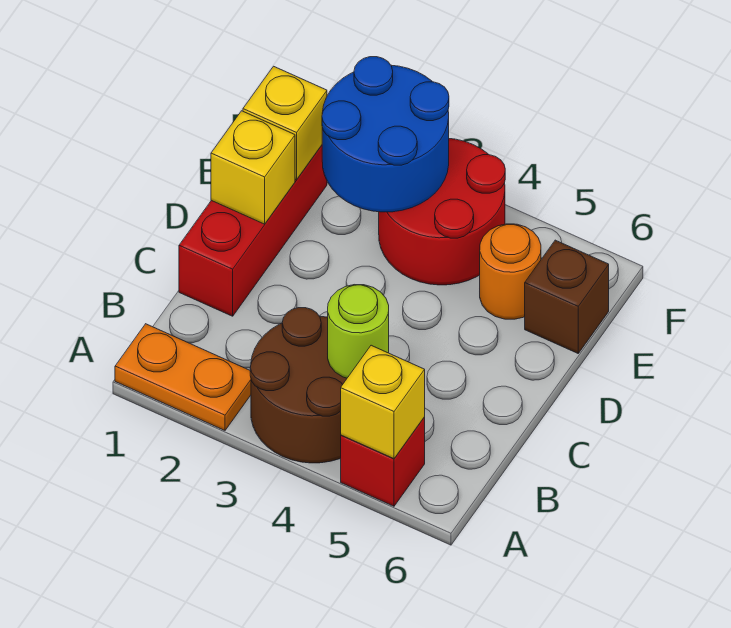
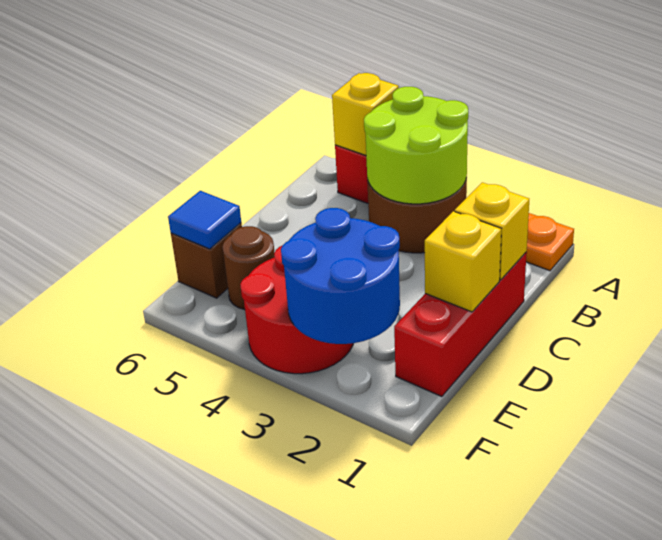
lime round brick B4 level 2 -> lime round brick A3:B4 level 2
yellow brick E1 level 2 -> yellow brick C1 level 2
orange round brick E5 level 1 -> brown round brick E5 level 1
none -> blue tile E6 level 2

